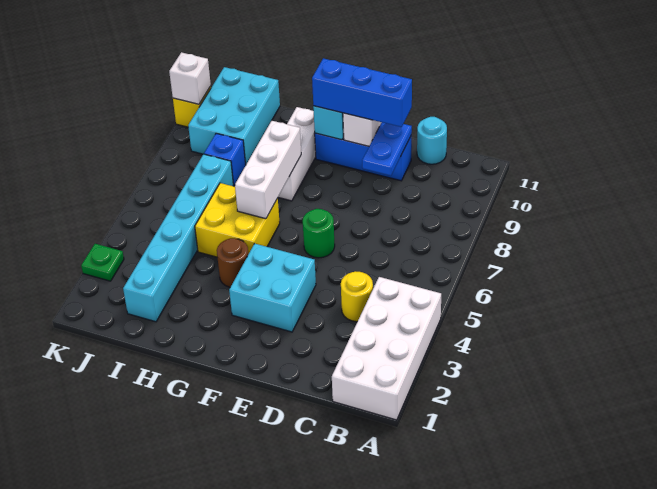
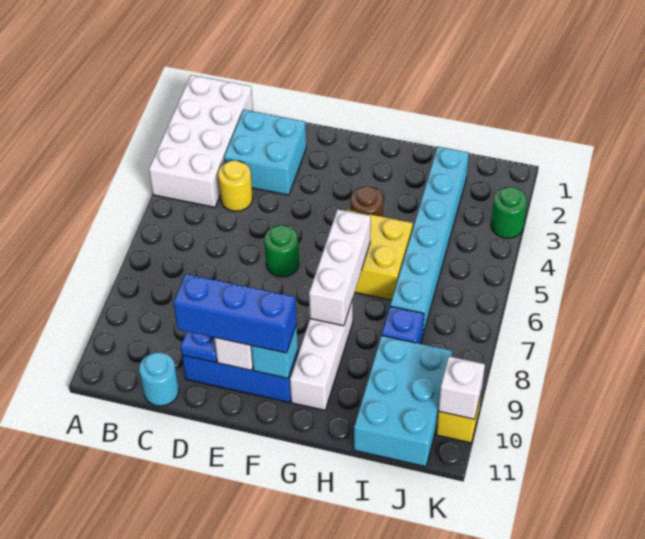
cyan brick E3:F4 level 1 -> cyan brick C2:D3 level 1
green plate K3 level 1 -> green round brick K3 level 1

